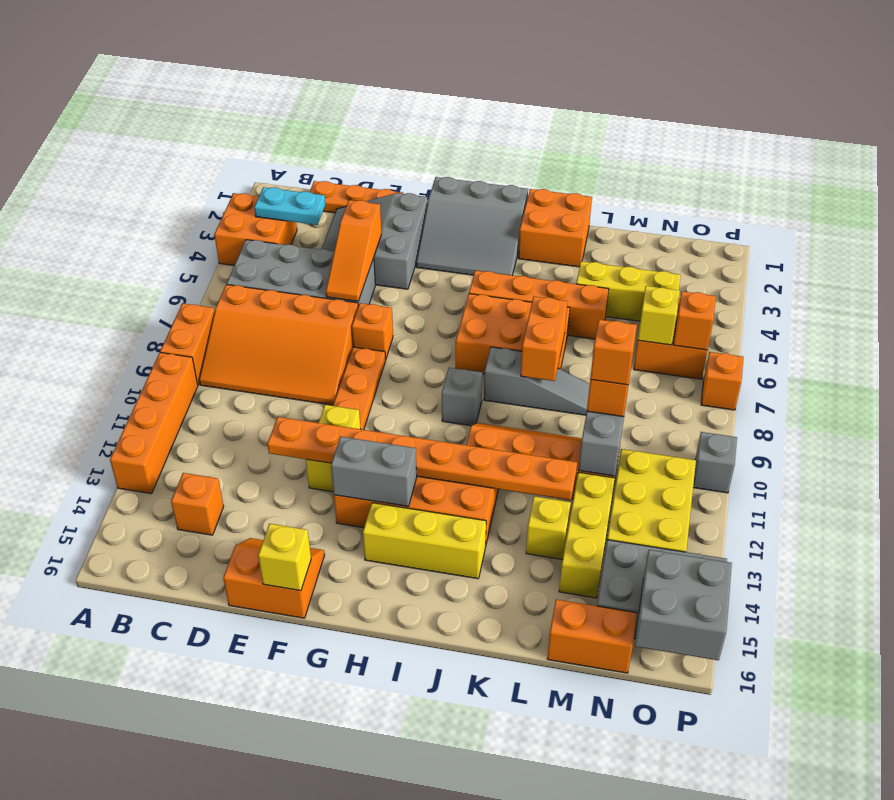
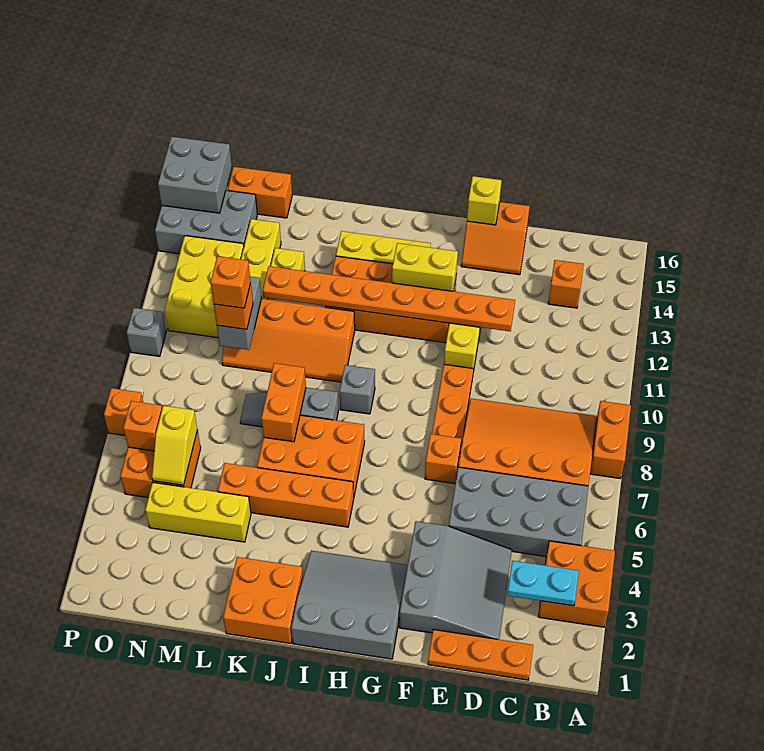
orange brick A10:A13 level 1 -> none
orange slope E4:E6 level 2 top 4 -> none
grey brick G13:H13 level 2 -> yellow brick G13:H13 level 2

